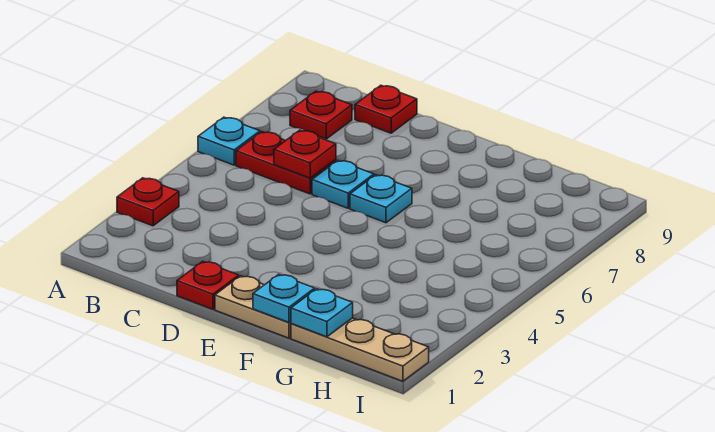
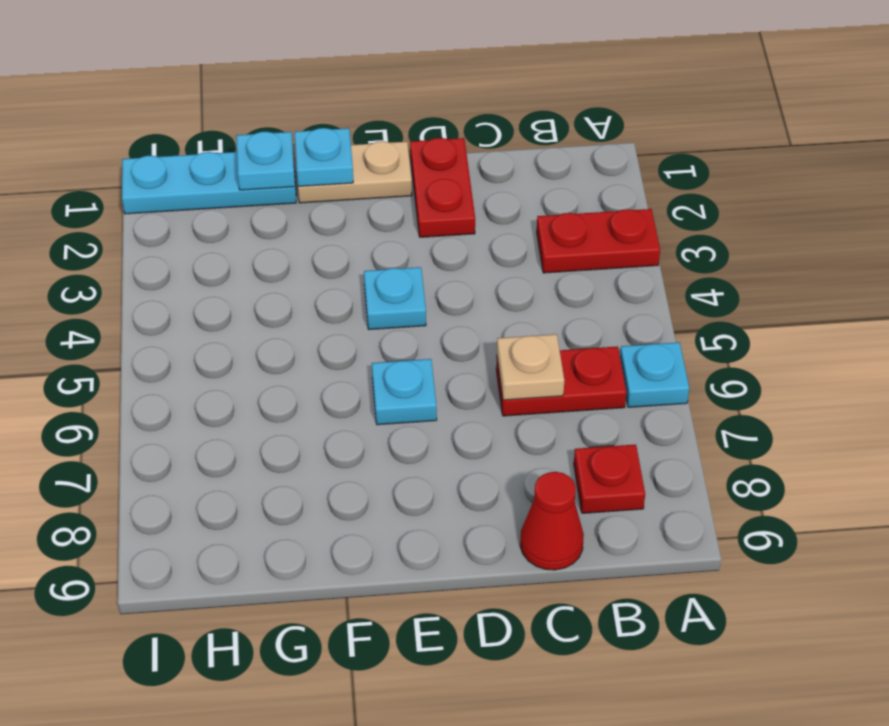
red plate A3 level 1 -> red plate A3:B3 level 1
red plate C6 level 2 -> tan plate C6 level 2
red plate C9 level 1 -> red cone C9 level 1
red plate D1 level 1 -> red plate D1:D2 level 1
cyan plate D6 level 1 -> cyan plate E4 level 1
tan plate G1:I1 level 1 -> cyan plate G1:I1 level 1

